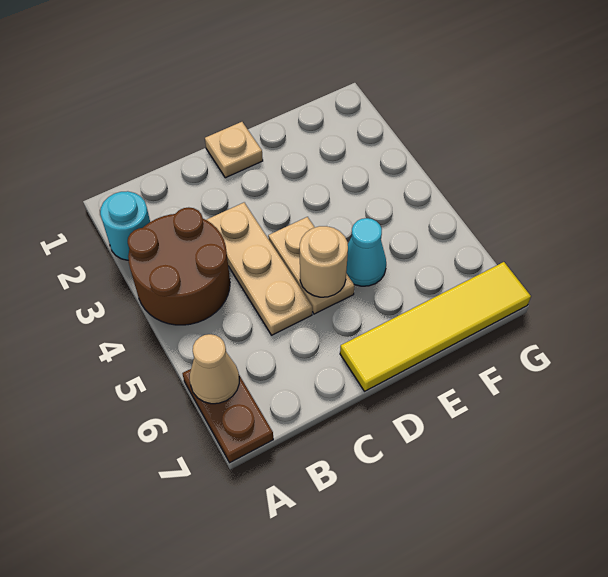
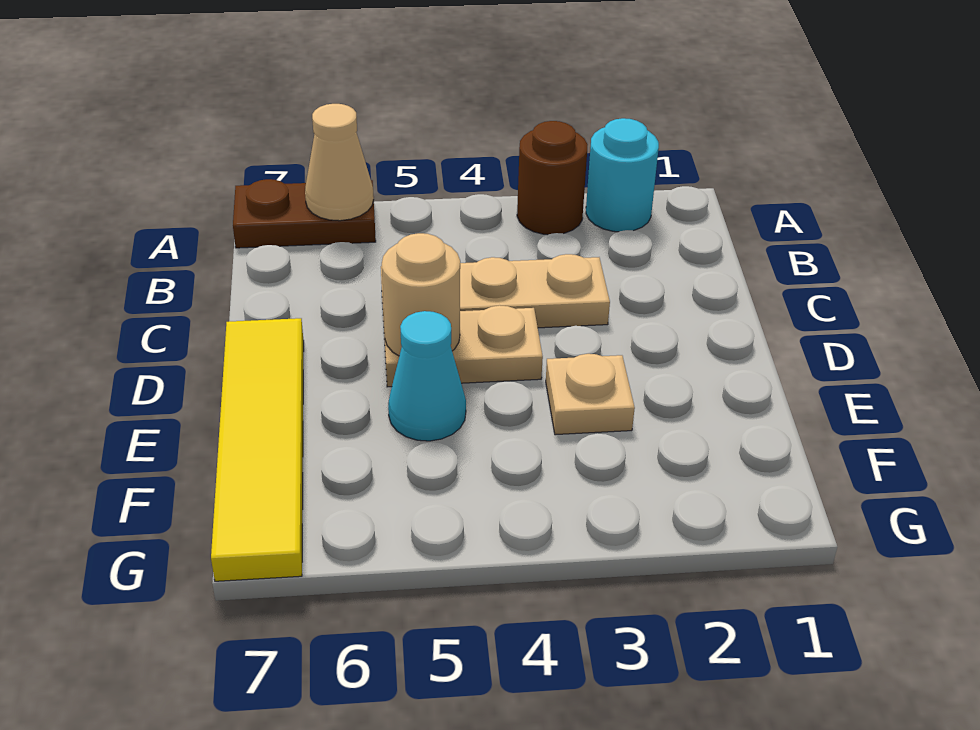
brown round brick A3:B4 level 1 -> brown round brick A3 level 1
tan plate D1 level 1 -> tan plate E3 level 1

